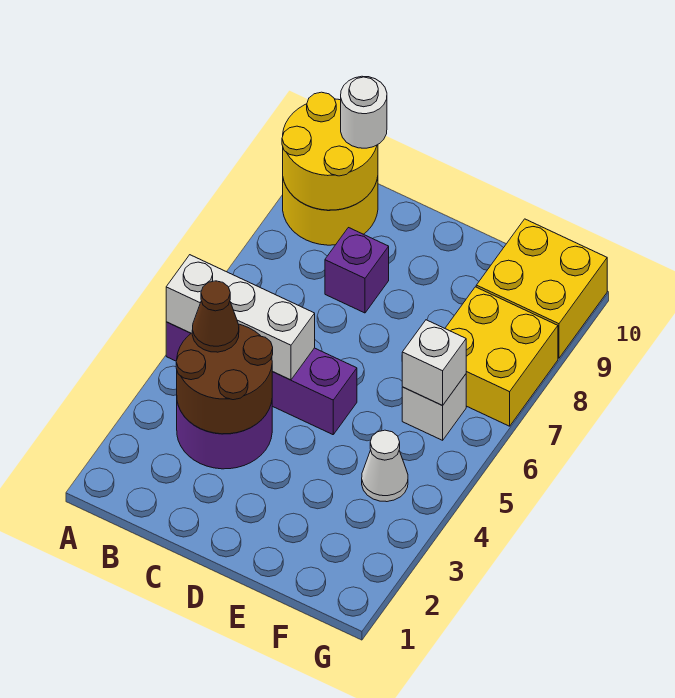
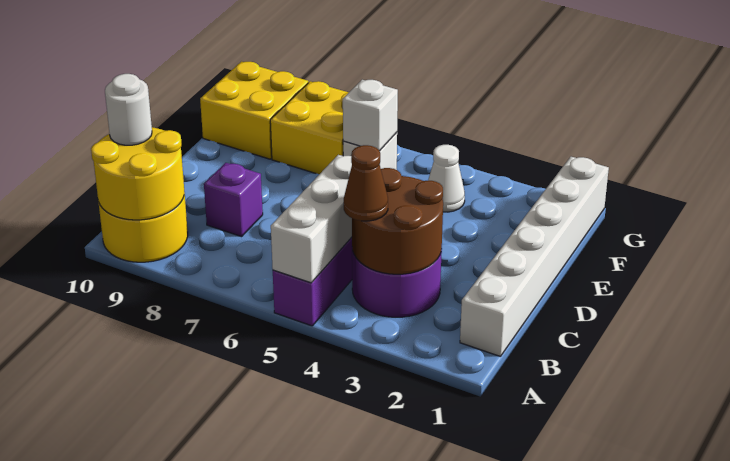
none -> white brick B1:G1 level 1

